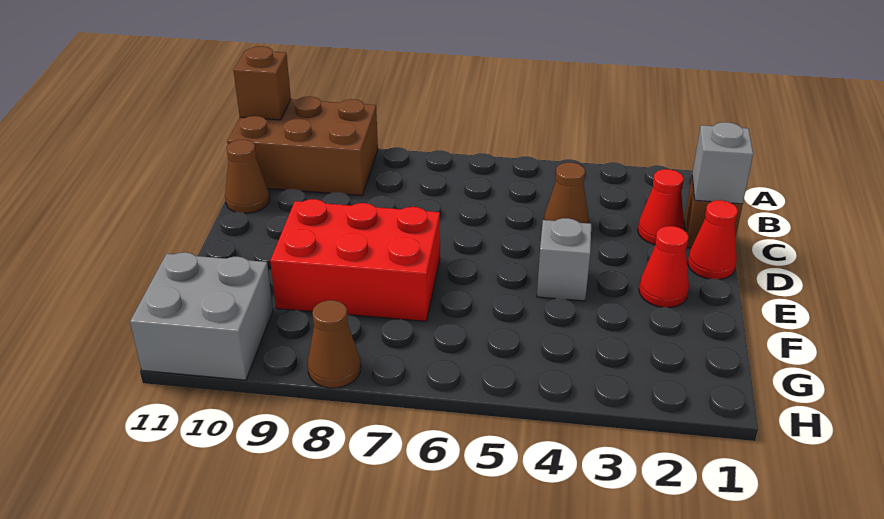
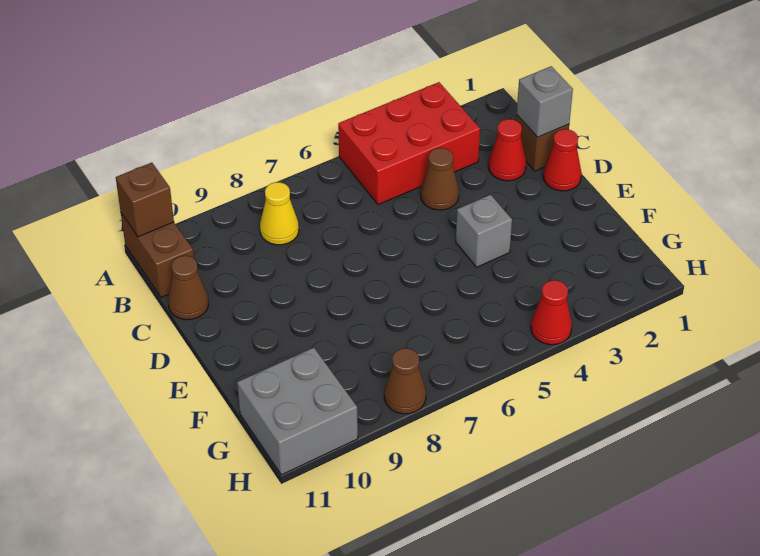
brown brick A9:B11 level 1 -> brown brick A11:B11 level 1
none -> yellow cone B8 level 1
red cone E2 level 1 -> red cone H4 level 1
red brick E7:F9 level 1 -> red brick A3:B5 level 1

